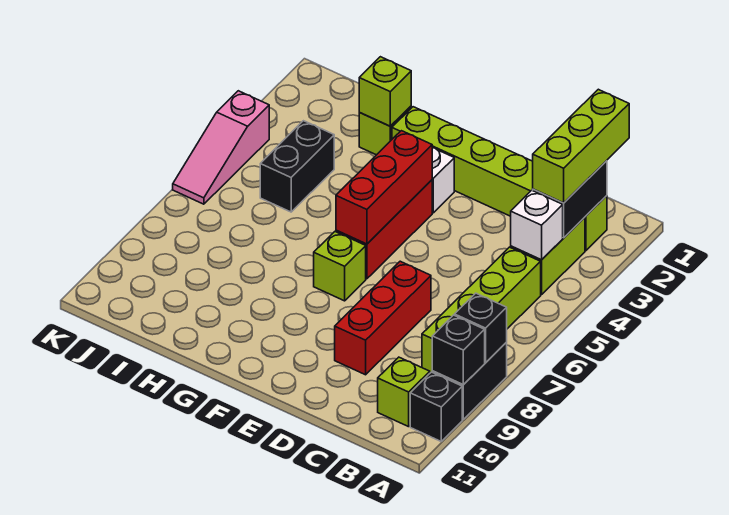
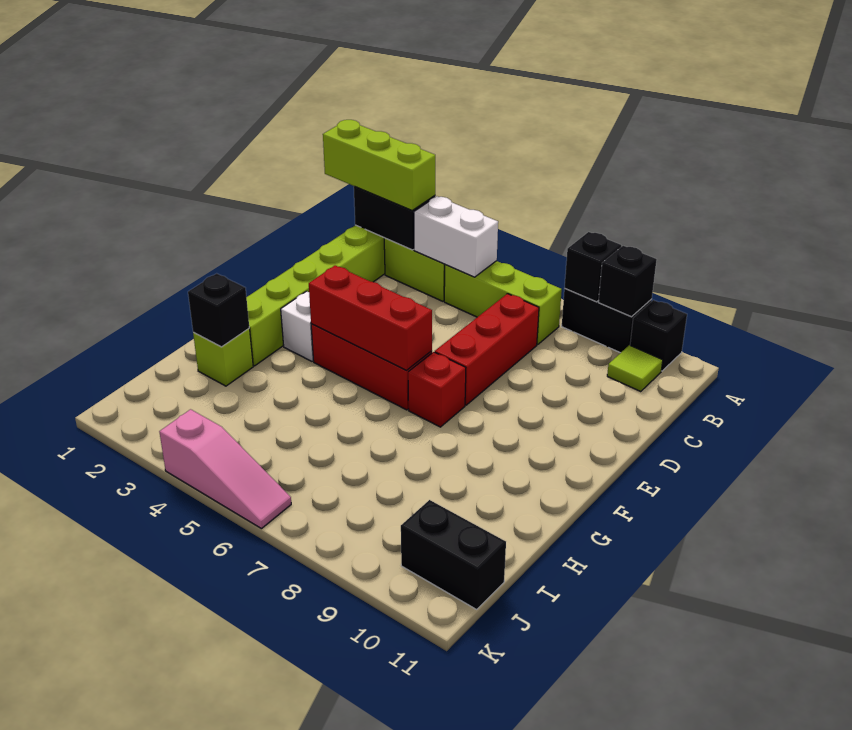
white brick B4 level 2 -> white brick B4:B5 level 2
lime brick B5:B8 level 1 -> lime brick B5:B7 level 1
lime brick B10 level 1 -> lime tile B10 level 1
red brick D7:D9 level 1 -> red brick C7:E7 level 1
lime brick F7 level 1 -> red brick F7 level 1
lime brick H2 level 2 -> black brick H2 level 2
black brick I4:I5 level 1 -> black brick J10:J11 level 1

